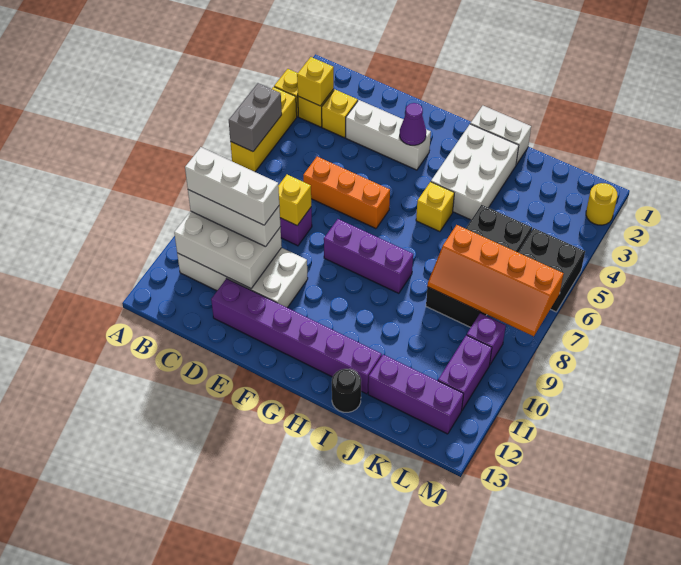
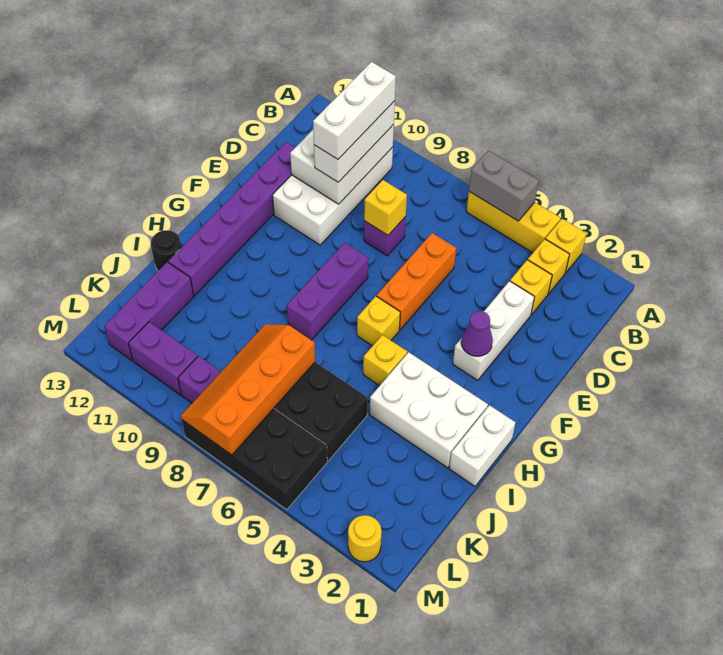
yellow brick B3 level 2 -> yellow brick G6 level 1
black brick L5:M6 level 1 -> black brick L5:M8 level 1

